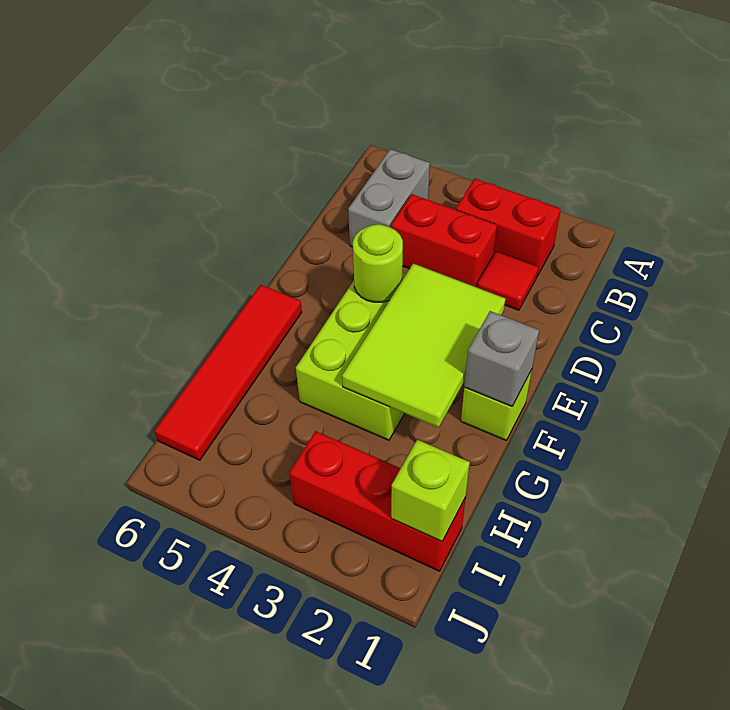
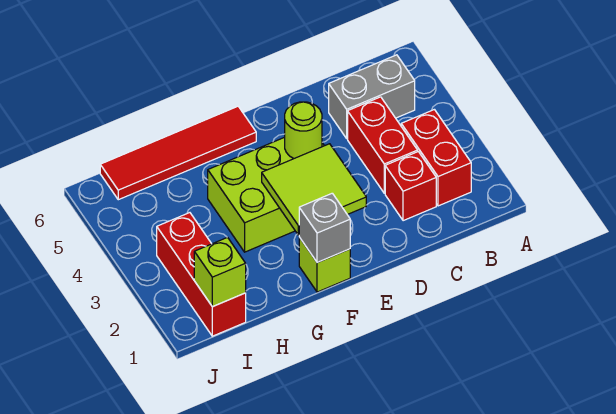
red tile C2 level 1 -> red brick C2 level 1
lime tile E2:G3 level 2 -> lime tile E2:F3 level 2

